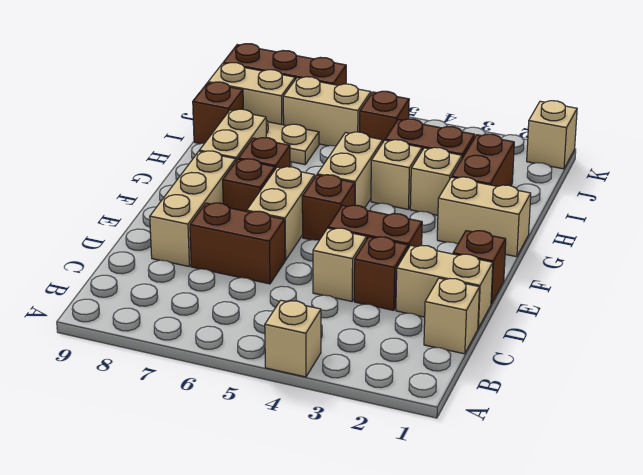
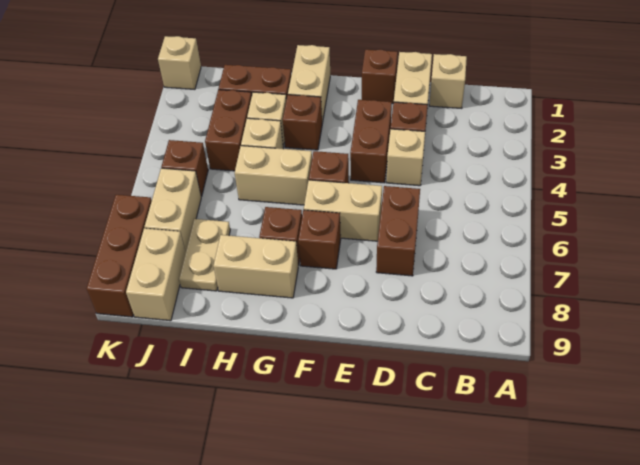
tan brick A4 level 1 -> none
tan brick D8:F8 level 1 -> none
brown brick I9 level 1 -> brown brick G3 level 1

